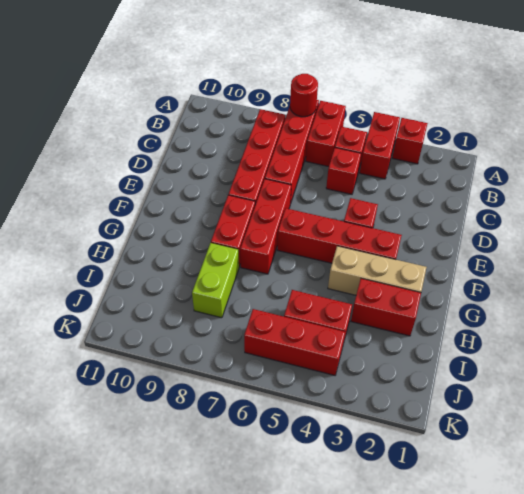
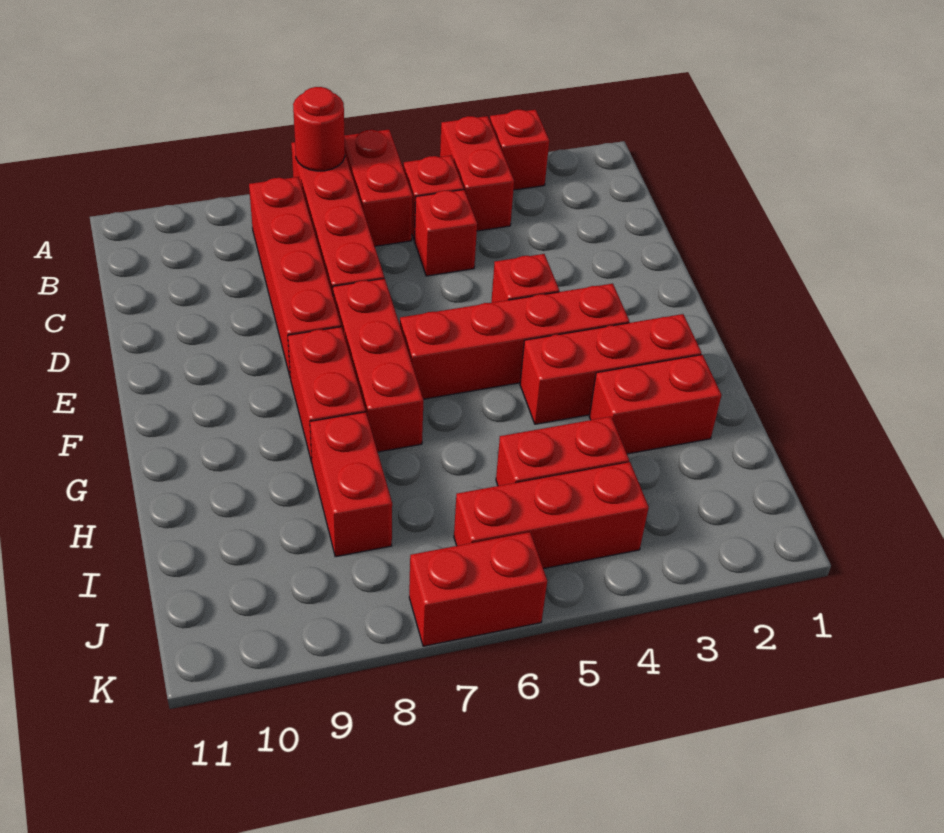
tan brick G2:G4 level 1 -> red brick G2:G4 level 1
lime brick H8:I8 level 1 -> red brick H8:I8 level 1
none -> red brick K6:K7 level 1

